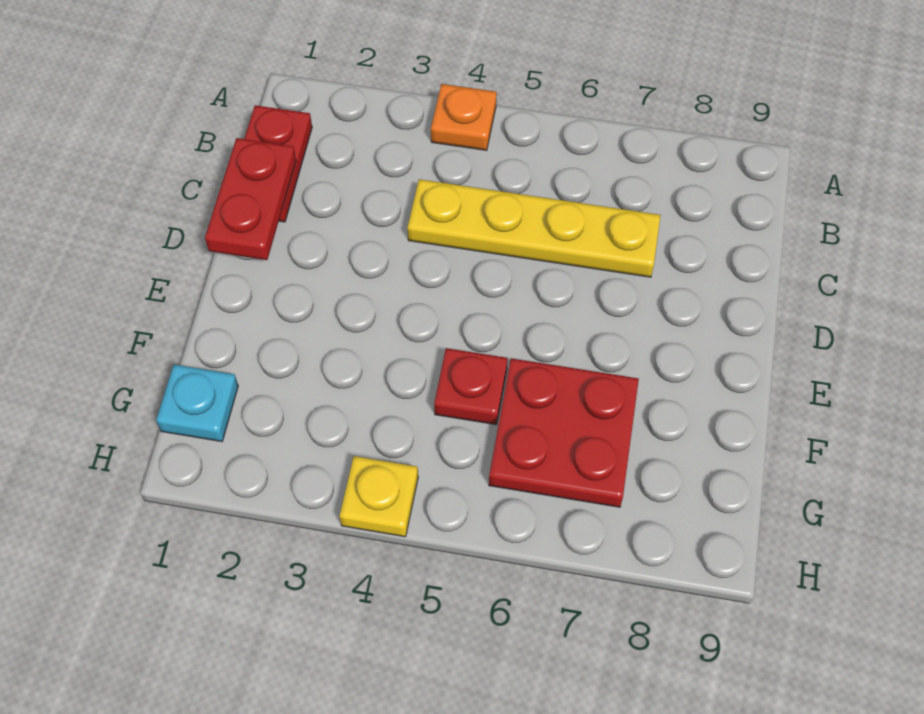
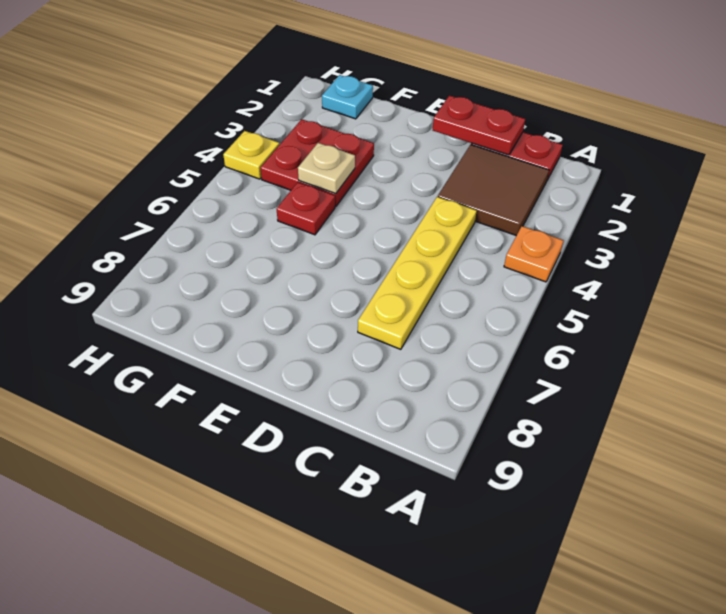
none -> brown tile B2:C3 level 1
none -> tan plate F4 level 2
red plate F6:G7 level 1 -> red plate F3:G4 level 1

